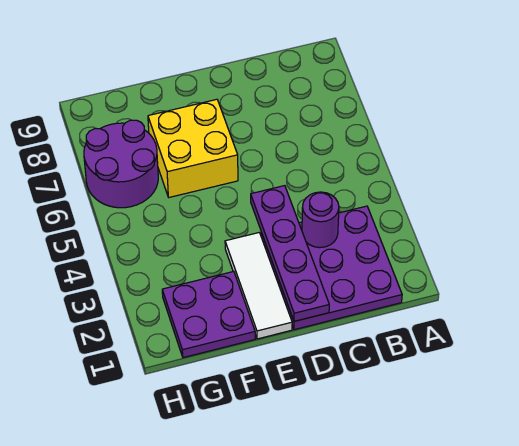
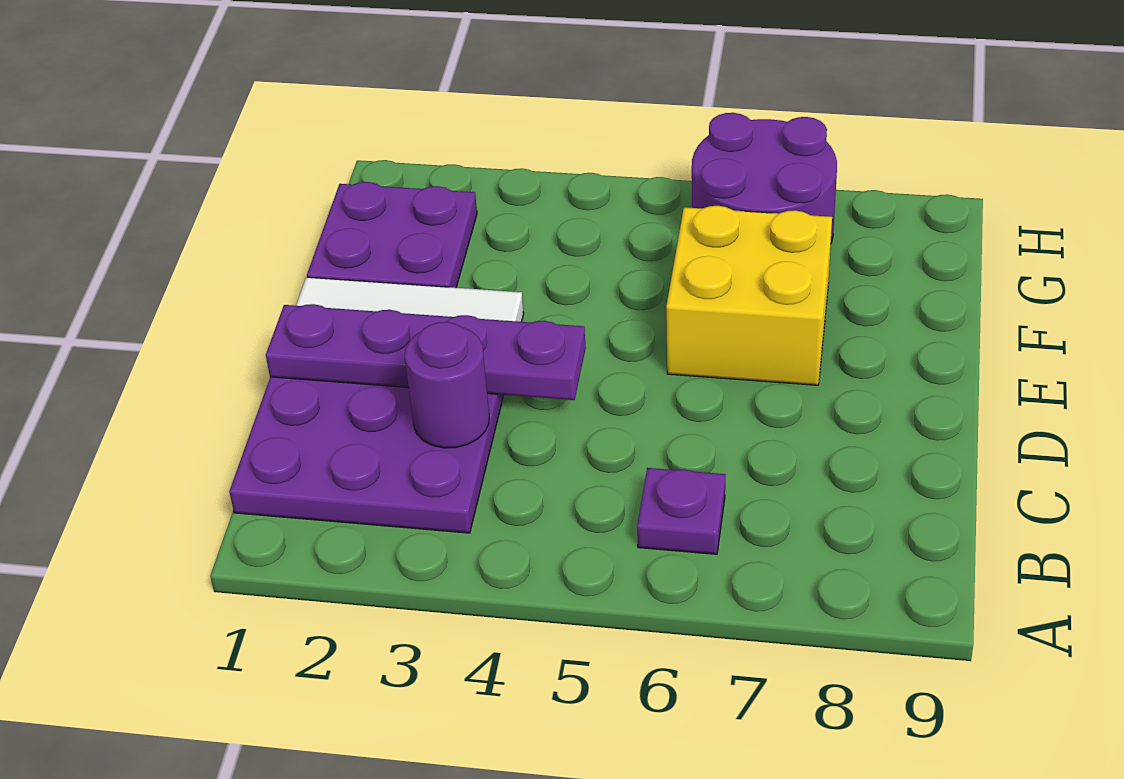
none -> purple plate B6 level 1

